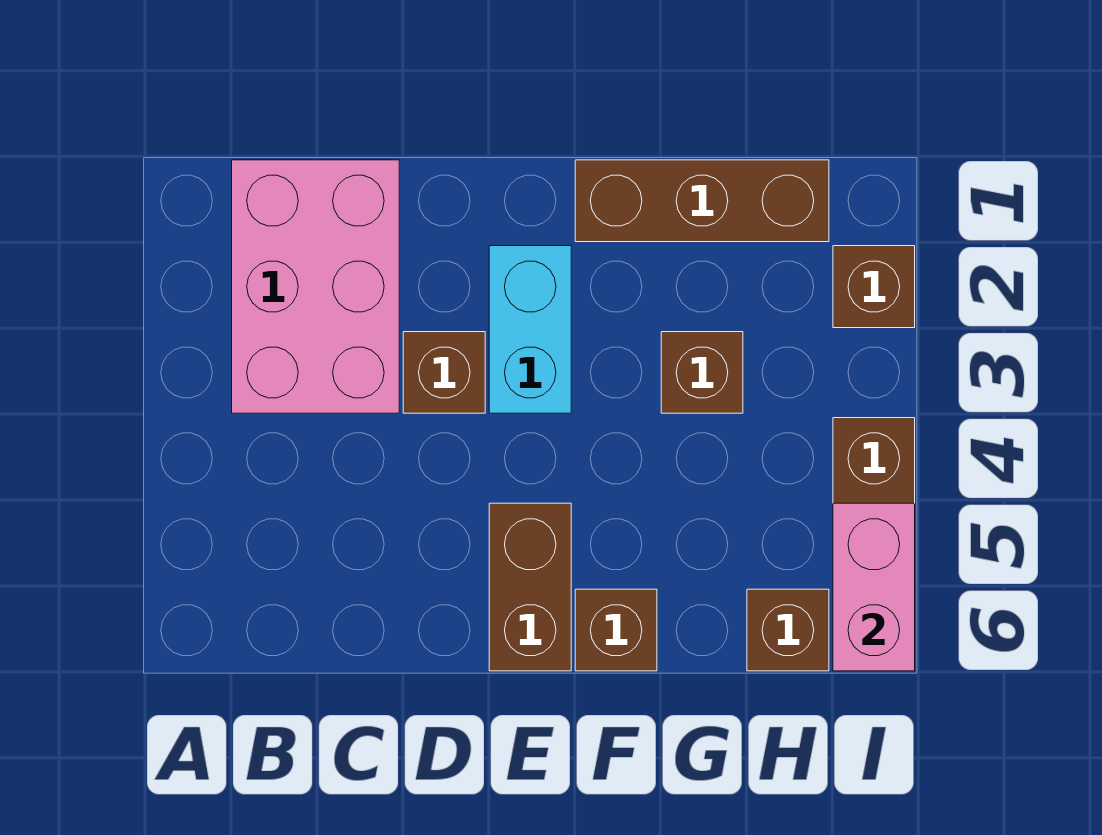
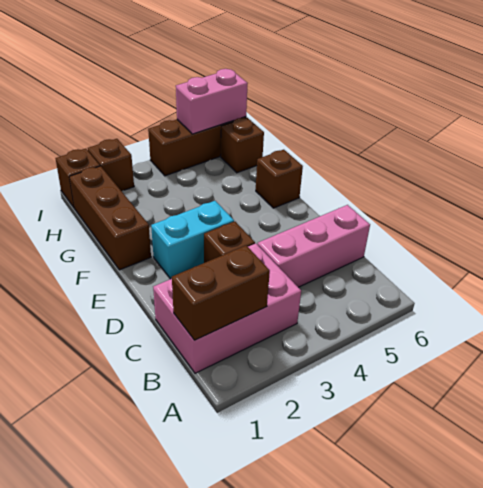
none -> pink brick C4:C6 level 1
brown brick E5:E6 level 1 -> brown brick B1:B2 level 2
brown brick G3 level 1 -> brown brick I1 level 1

